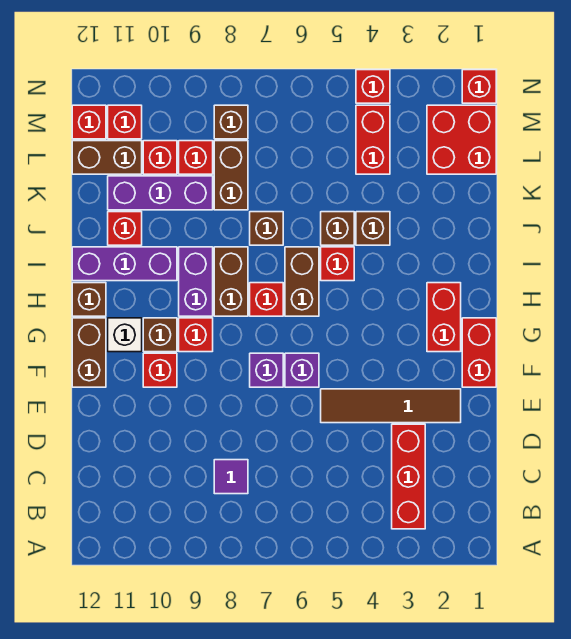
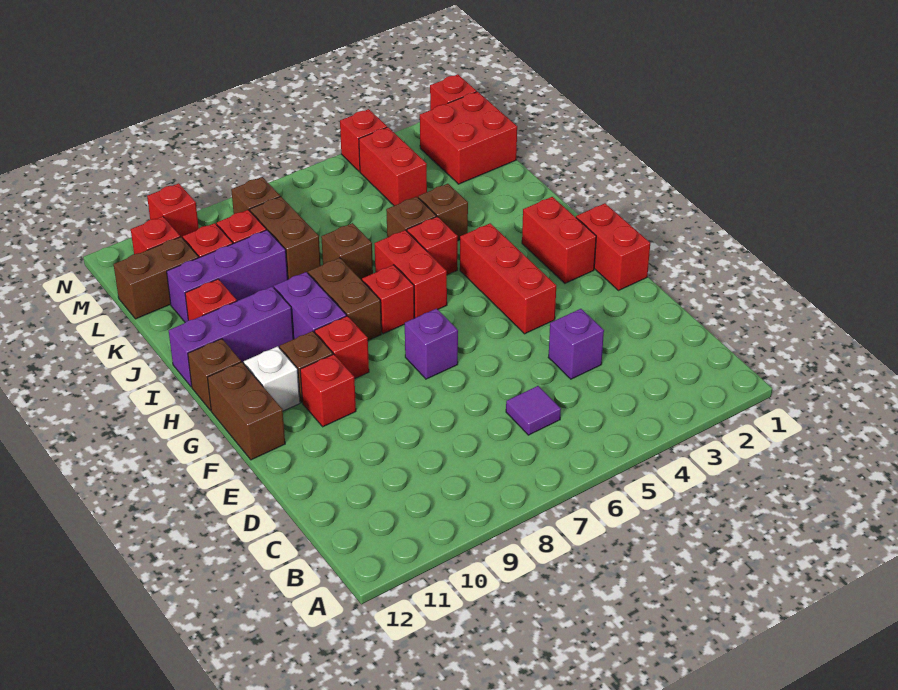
red brick B3:D3 level 1 -> red brick F4:H4 level 1
purple tile C8 level 1 -> purple tile C6 level 1
brown tile E2:E5 level 1 -> none
purple brick F6 level 1 -> purple brick D4 level 1
brown brick H6:I6 level 1 -> red brick H6:I6 level 1
red brick M12 level 1 -> red brick N10 level 1

